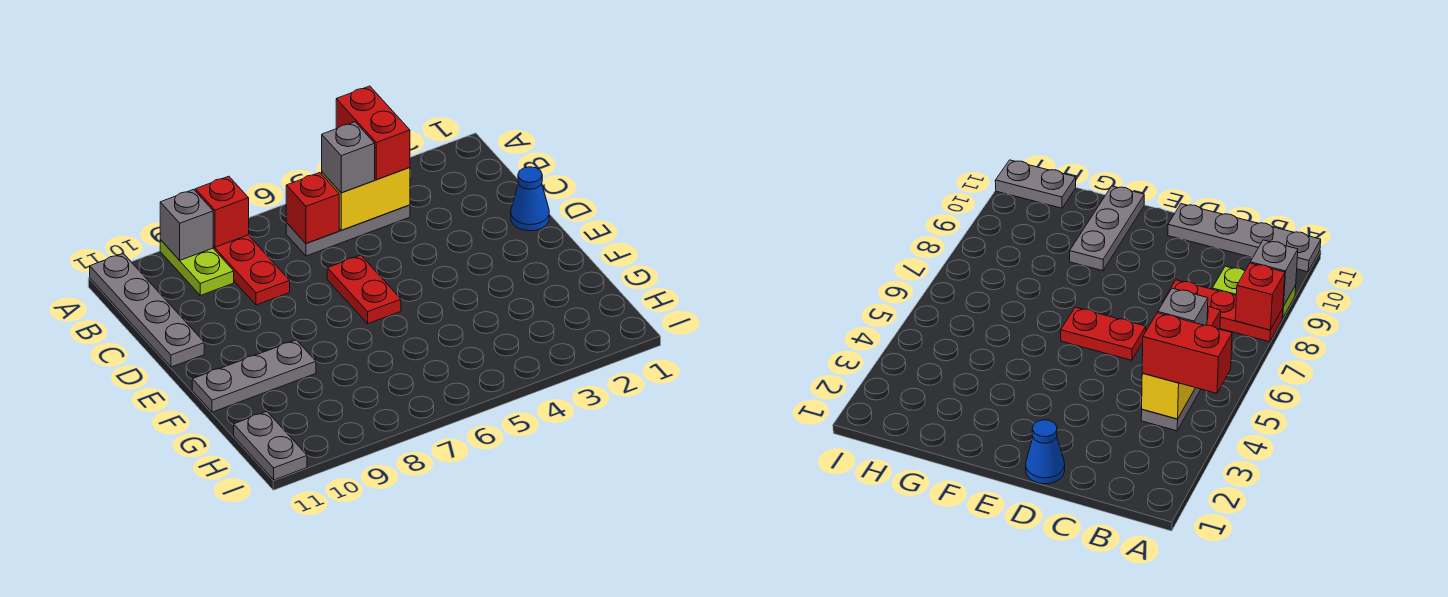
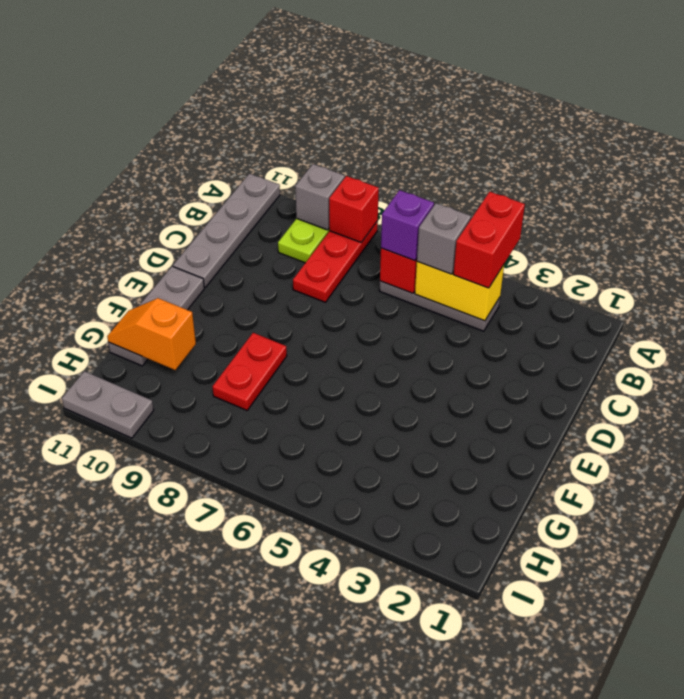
none -> purple brick B6 level 3
blue cone D1 level 1 -> none
red plate D6:E6 level 1 -> red plate F8:G8 level 1
grey plate F9:F11 level 1 -> grey plate E11:G11 level 1
none -> orange slope G10:G11 level 2 top 10
grey plate H11:I11 level 1 -> grey plate I10:I11 level 1

